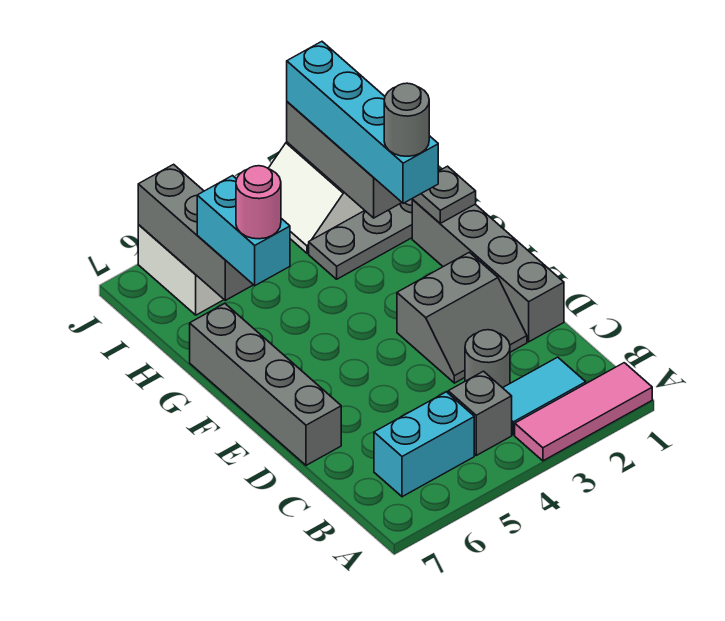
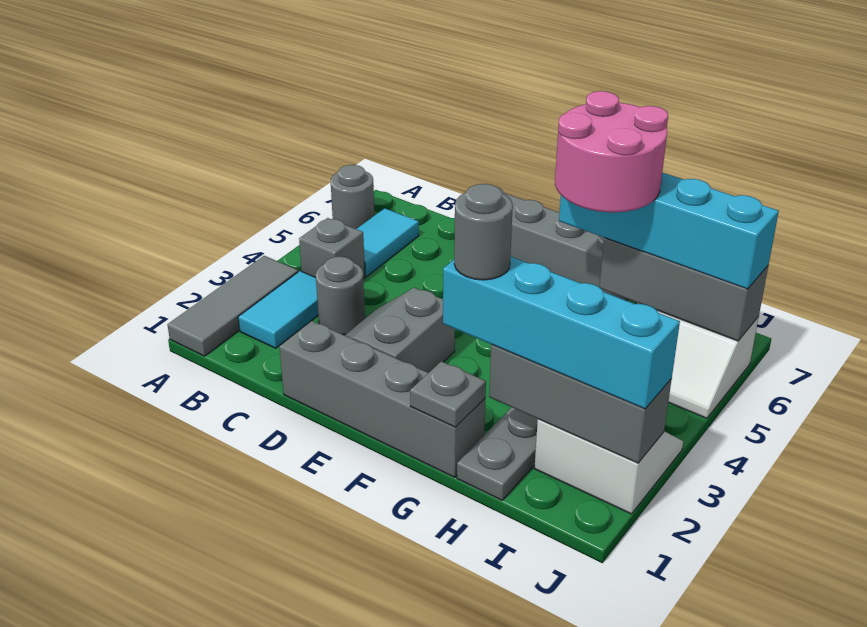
pink tile A1:A3 level 1 -> grey tile A1:A3 level 1
none -> grey round brick A6 level 1
cyan brick B5:B6 level 1 -> cyan tile B5:B6 level 1
cyan brick G6:H6 level 3 -> cyan brick G6:J6 level 3
pink round brick G6 level 4 -> pink round brick G5:H6 level 4

